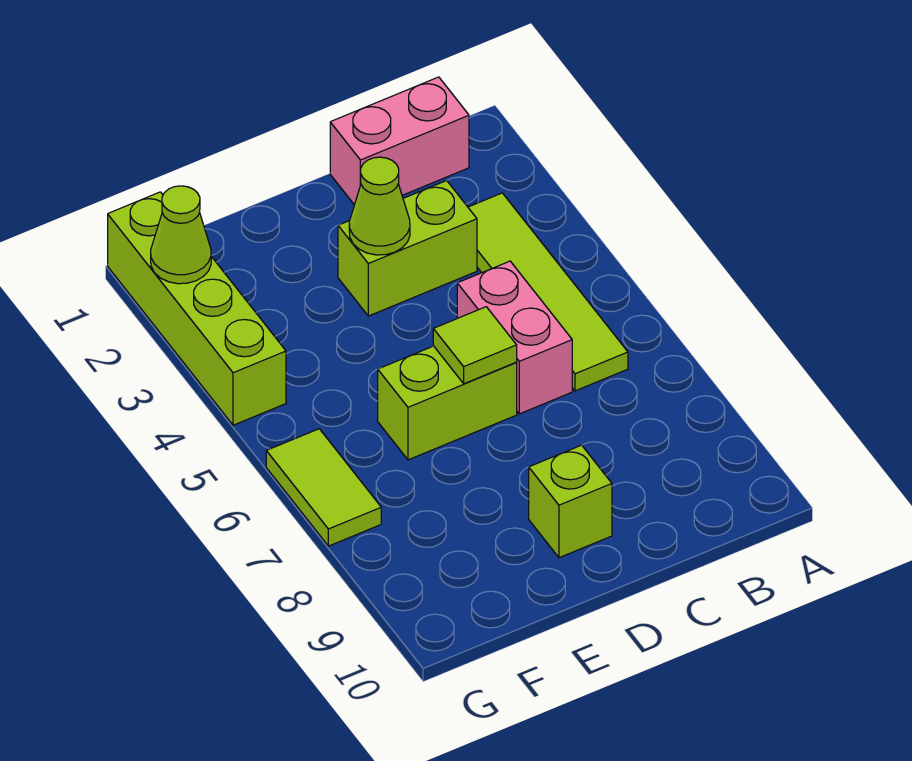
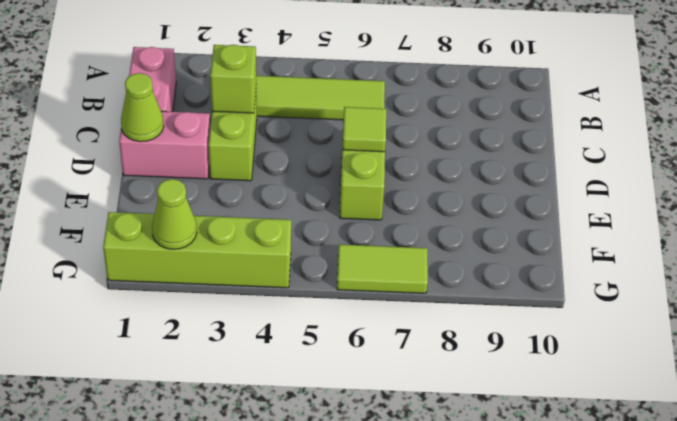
pink brick C5:C6 level 1 -> pink brick D1:D2 level 1
lime cone D3 level 2 -> lime cone D1 level 2
lime brick D9 level 1 -> lime brick C3 level 2

